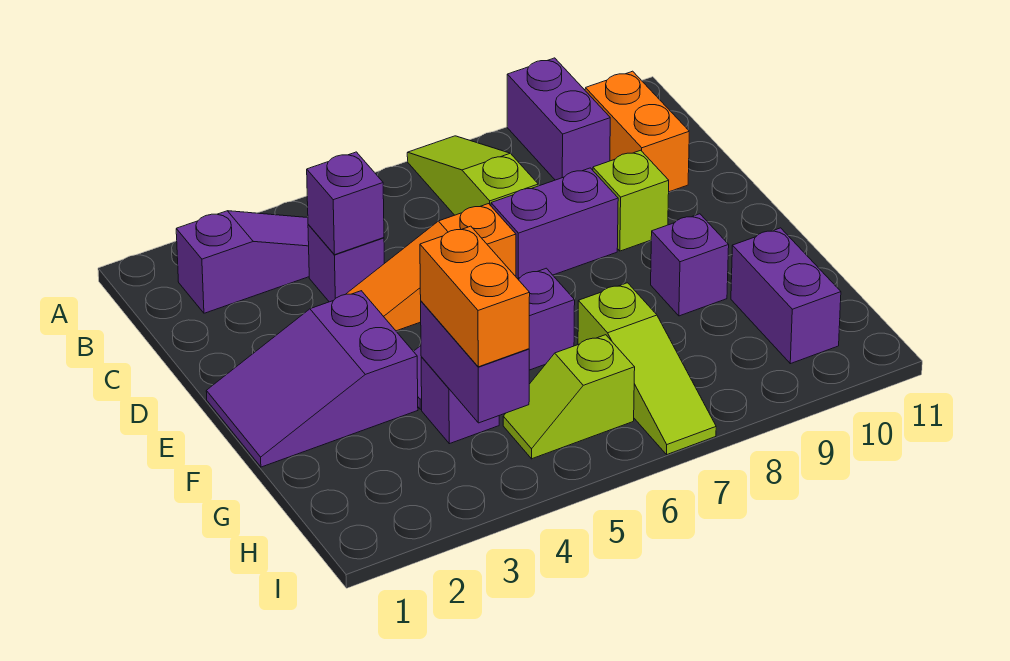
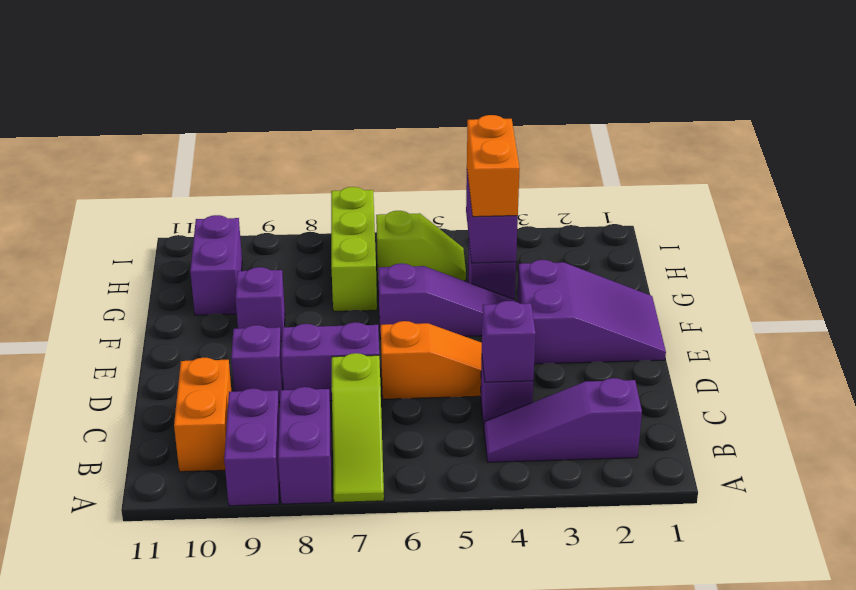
none -> purple brick A8:B8 level 1
lime brick D9 level 1 -> purple brick D9 level 1
lime slope G7:I7 level 1 top G -> lime brick G7:I7 level 1

